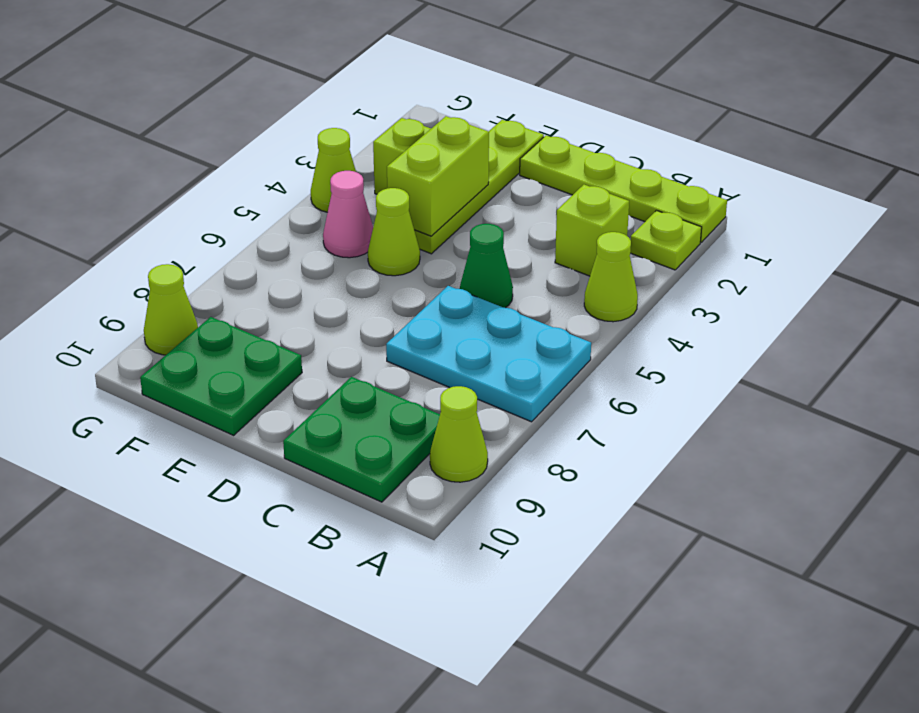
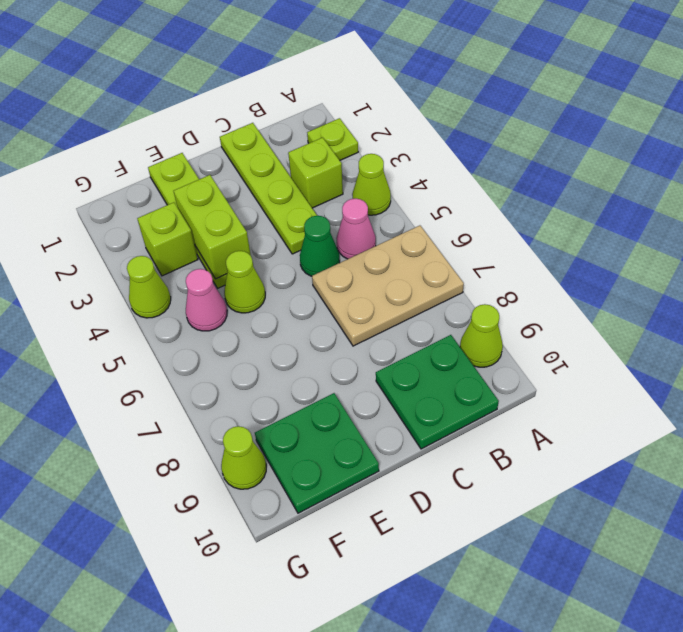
lime plate A1:D1 level 1 -> lime plate C1:C4 level 1
cyan plate A6:C7 level 1 -> tan plate A6:C7 level 1
none -> pink cone B5 level 1

